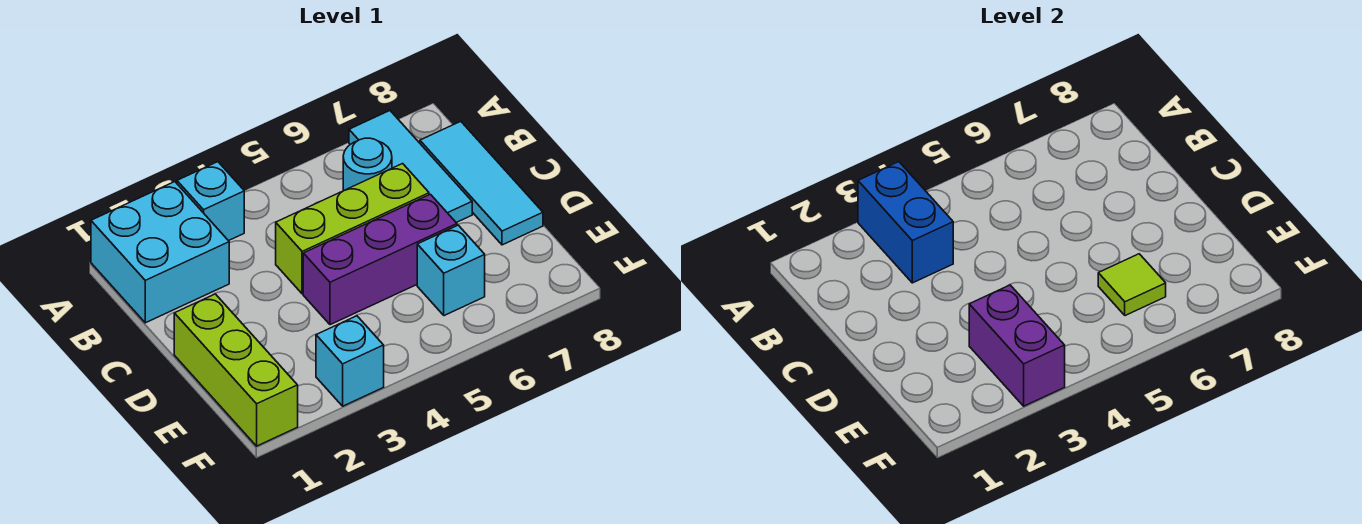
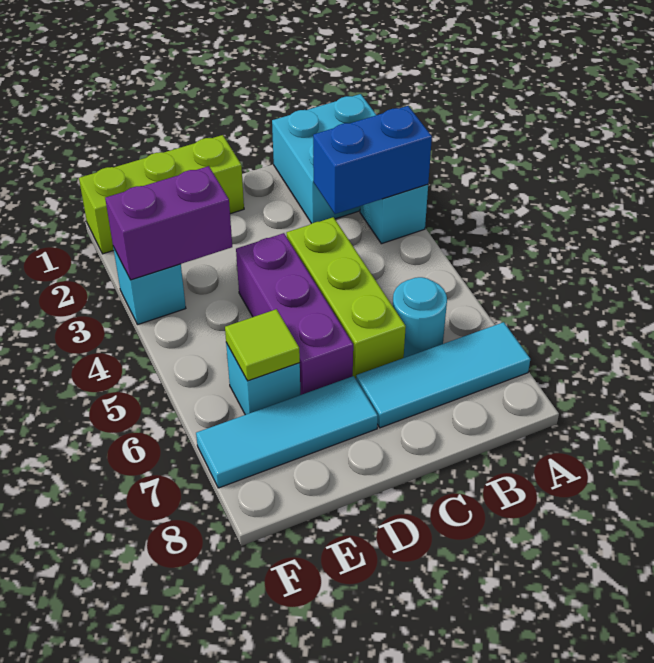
cyan tile B8:D8 level 1 -> cyan tile D7:F7 level 1

